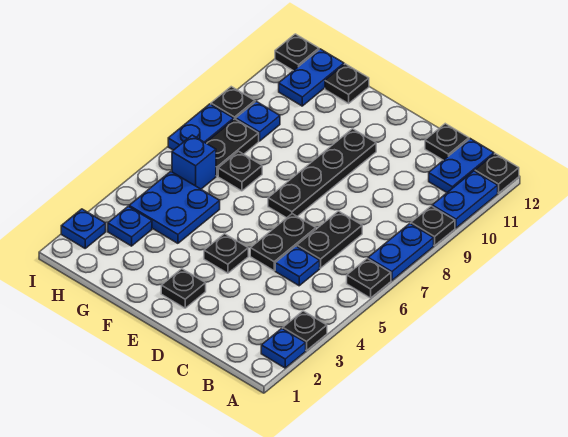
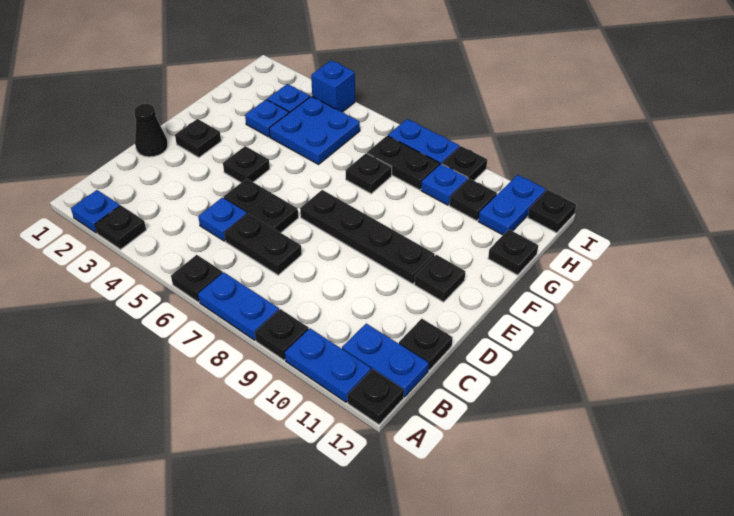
none -> black cone D1 level 1
none -> black plate E11 level 1
blue brick H6 level 1 -> blue brick I4 level 1
none -> black plate H10 level 1
blue plate H11:H12 level 1 -> blue plate H11:I11 level 1
blue plate I2 level 1 -> blue plate G3 level 1

